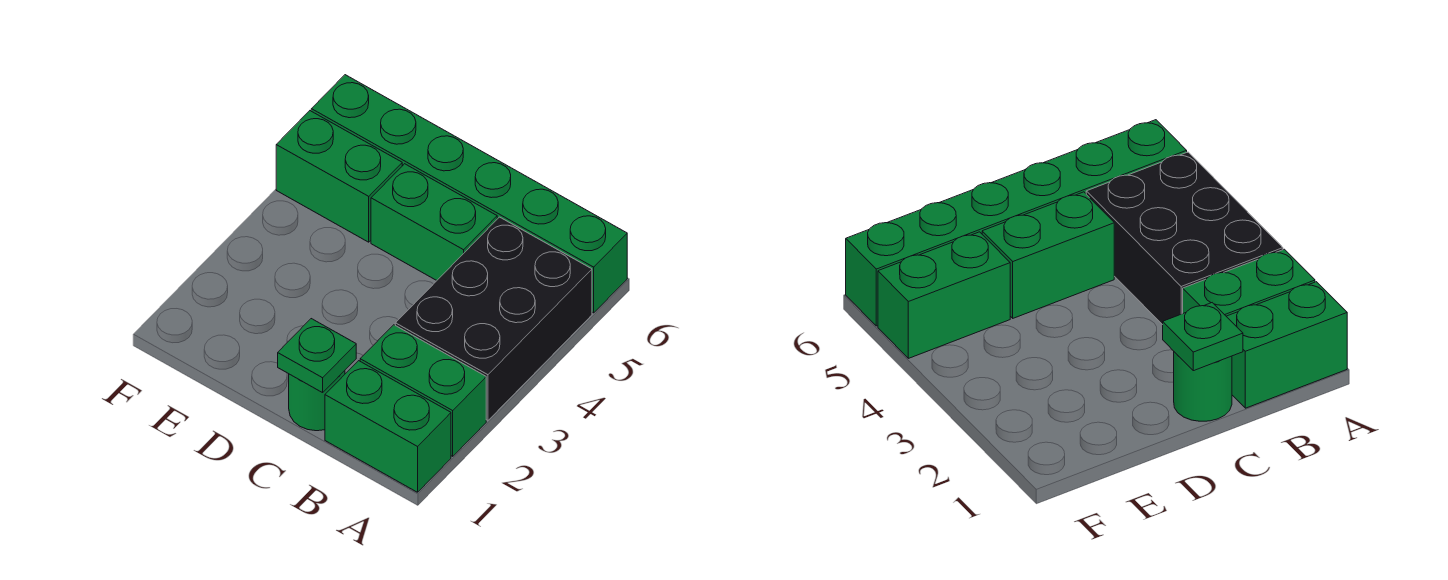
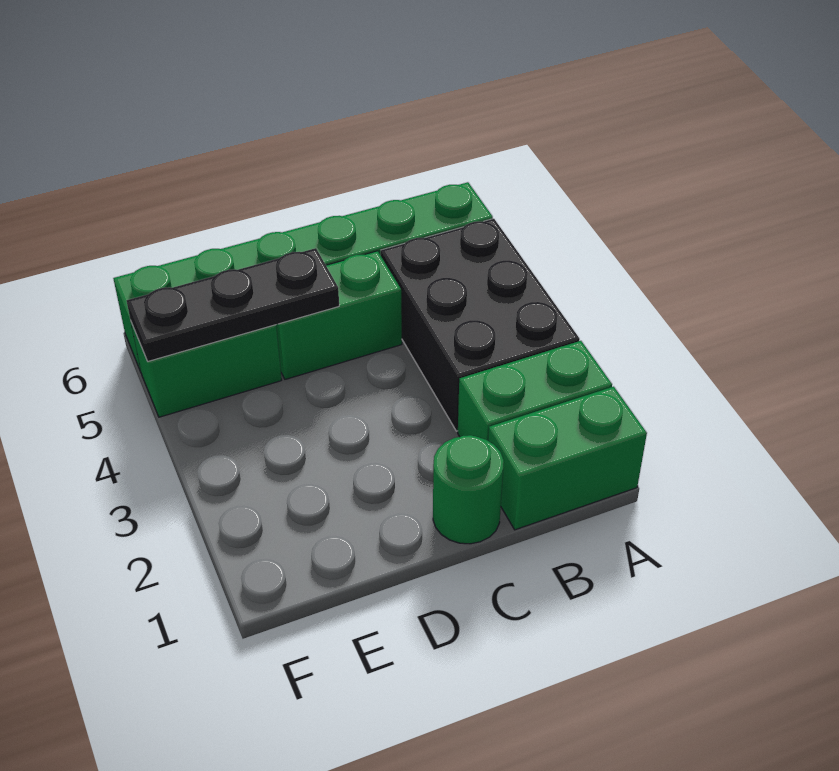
green plate C1 level 2 -> none
none -> black plate D5:F5 level 2

